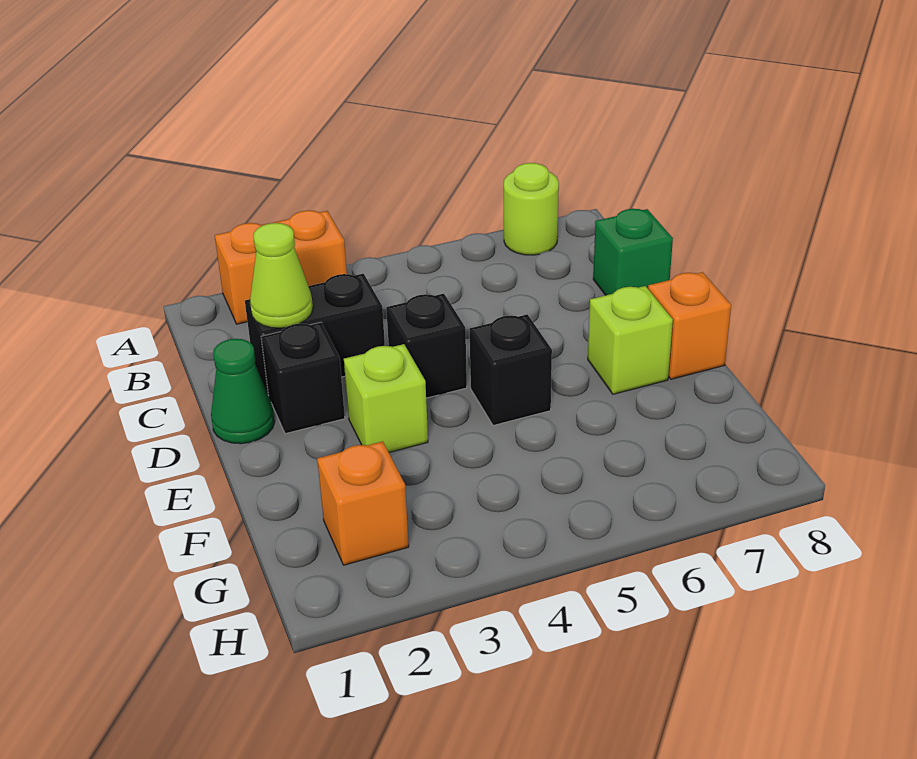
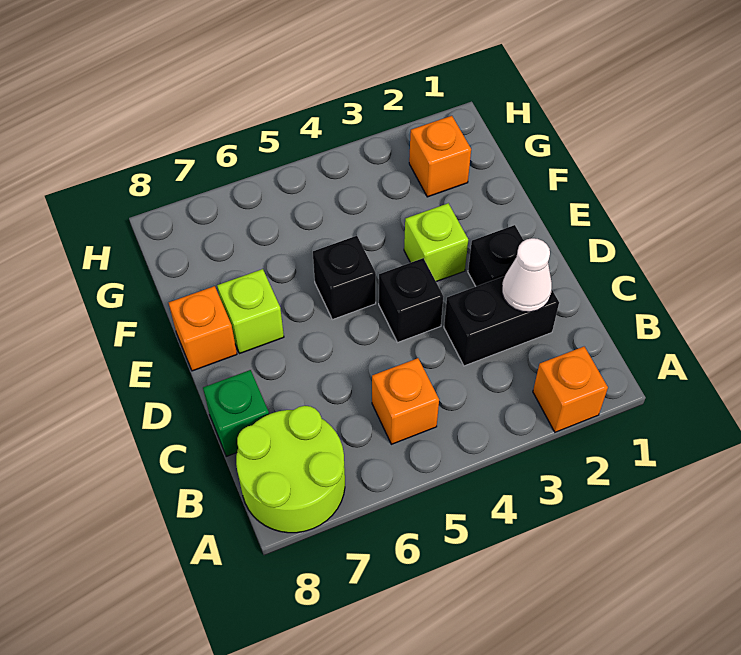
orange brick A3 level 1 -> orange brick B5 level 1
lime round brick A7 level 1 -> lime round brick A7:B8 level 1
lime cone C2 level 2 -> white cone C2 level 2
green cone D1 level 1 -> none

